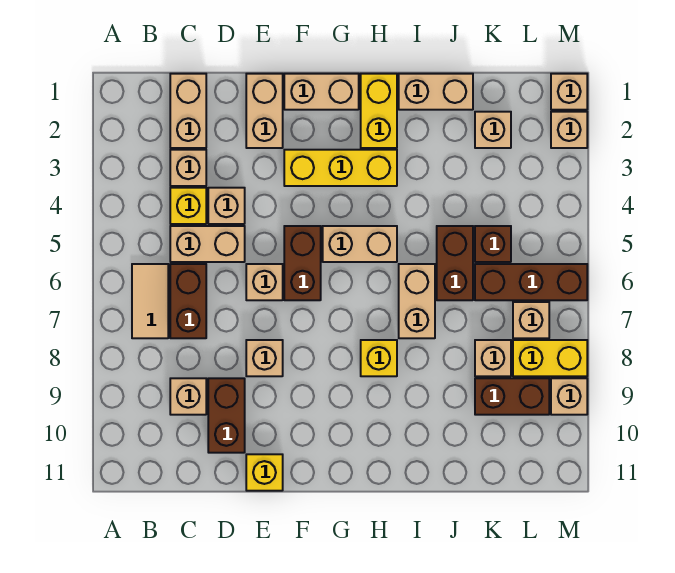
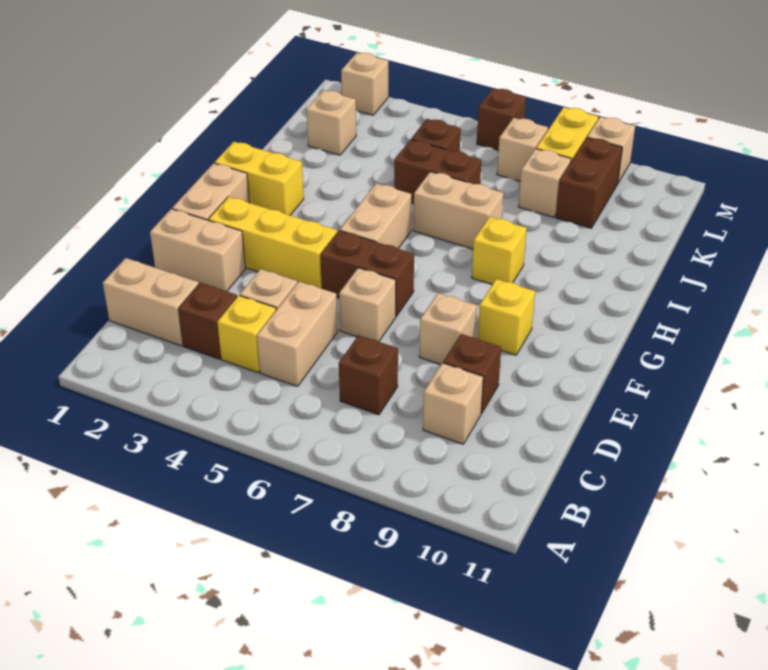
tan tile B6:B7 level 1 -> none
tan brick C3 level 1 -> brown brick C3 level 1
brown brick C6:C7 level 1 -> brown brick C7 level 1
brown brick D9:D10 level 1 -> brown brick D9 level 1
yellow brick E11 level 1 -> yellow brick F9 level 1
yellow brick F3:H3 level 1 -> yellow brick F2:F4 level 1
tan brick I1:J1 level 1 -> none
brown brick K6:M6 level 1 -> brown brick M6 level 1
tan brick M1 level 1 -> none

